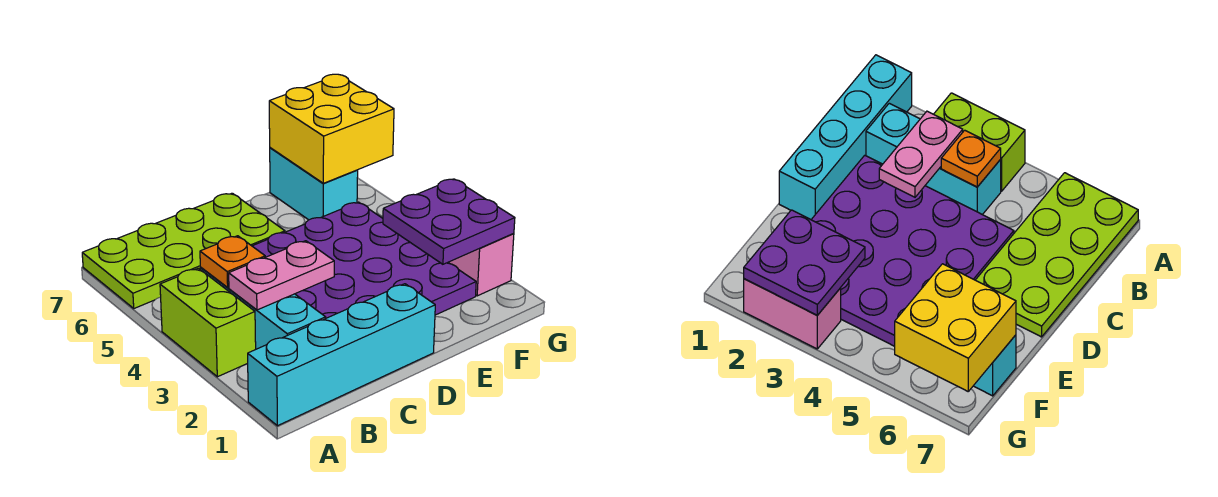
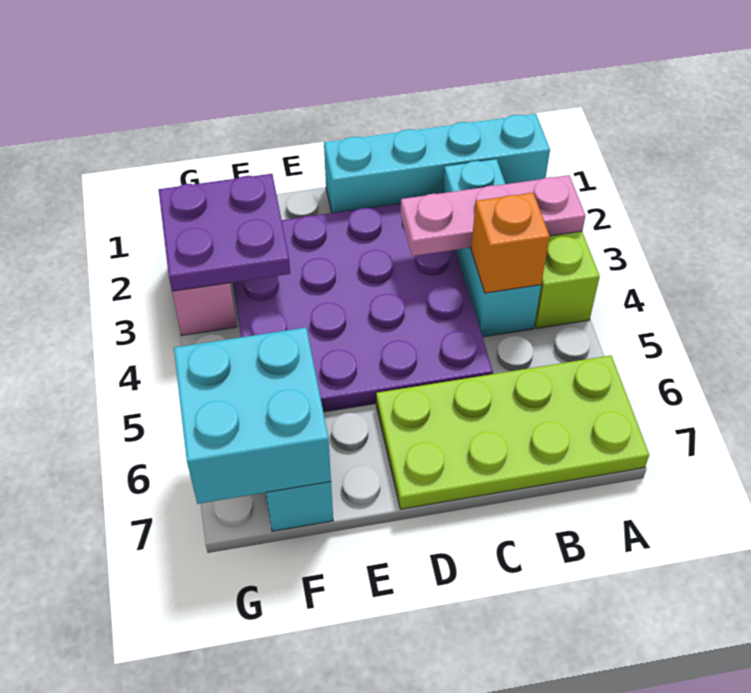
pink plate B3:C3 level 2 -> pink plate A3:C3 level 2
orange plate B4 level 2 -> orange brick B4 level 2
yellow brick F6:G7 level 2 -> cyan brick F6:G7 level 2

